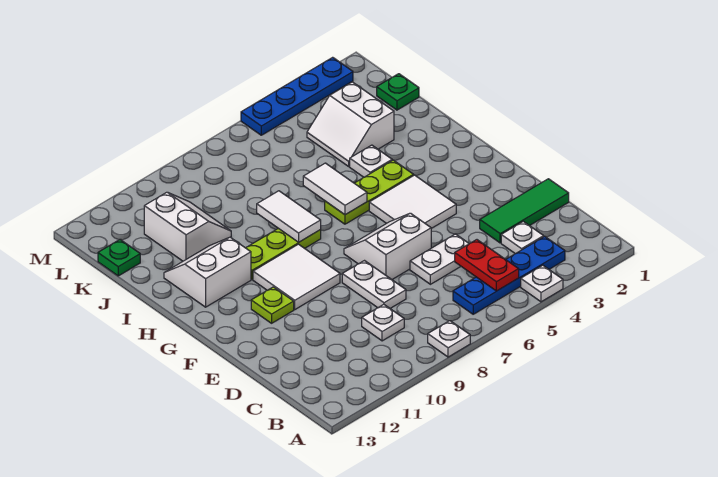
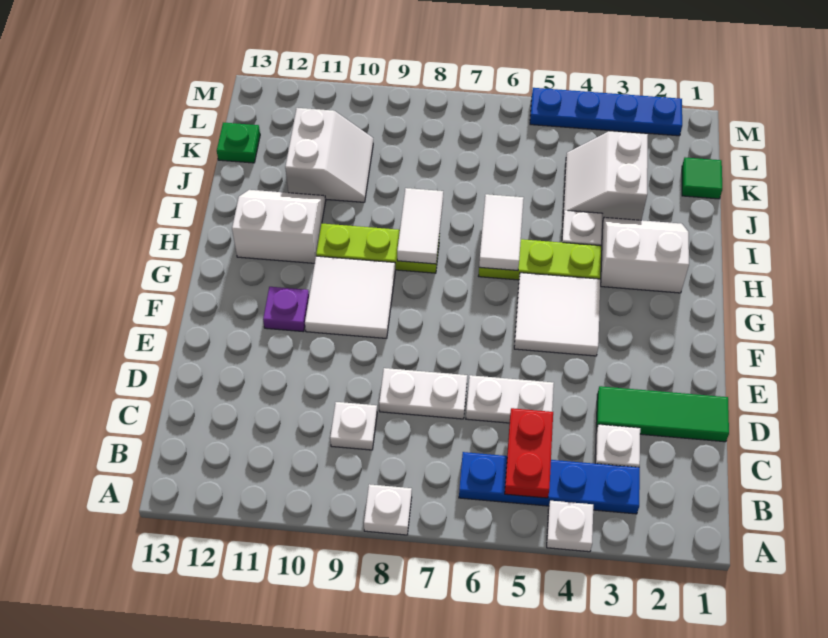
white plate D8:E8 level 1 -> white plate D7:D8 level 1
white slope E6:F7 level 1 top E -> white slope H2:I3 level 1 top H
lime plate F11 level 1 -> purple plate F11 level 1
green plate K1 level 1 -> green tile K1 level 1

